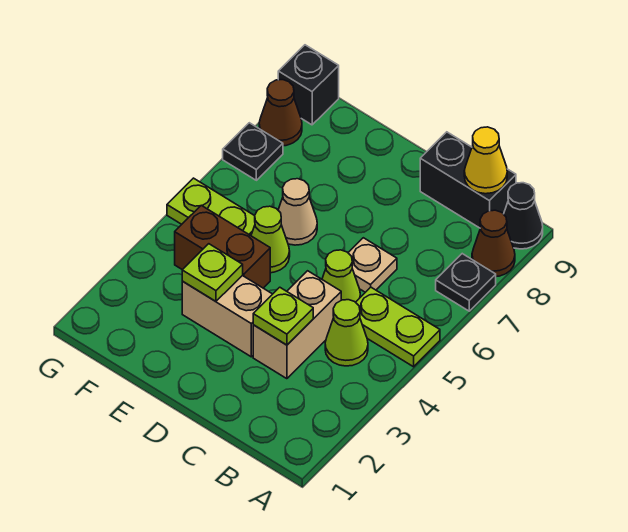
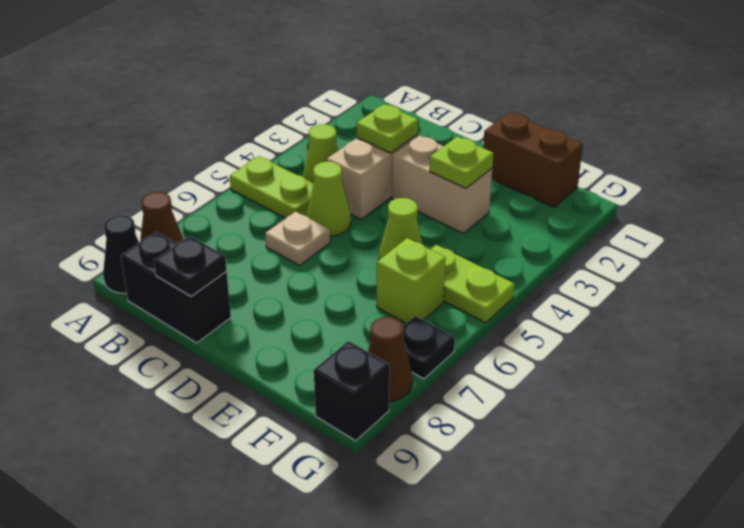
black plate A7 level 1 -> black plate C9 level 2
yellow cone B9 level 2 -> none
brown brick E4:F4 level 1 -> brown brick E1:F1 level 1
tan cone E6 level 1 -> none
none -> lime brick F6 level 1

